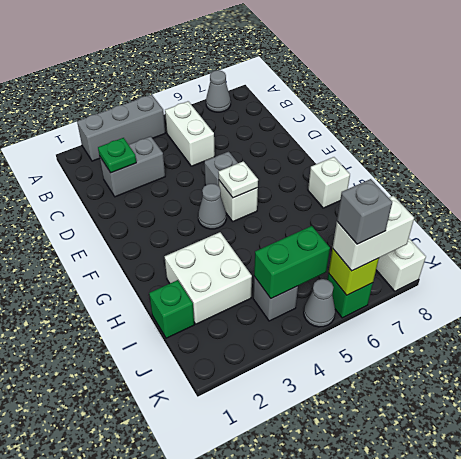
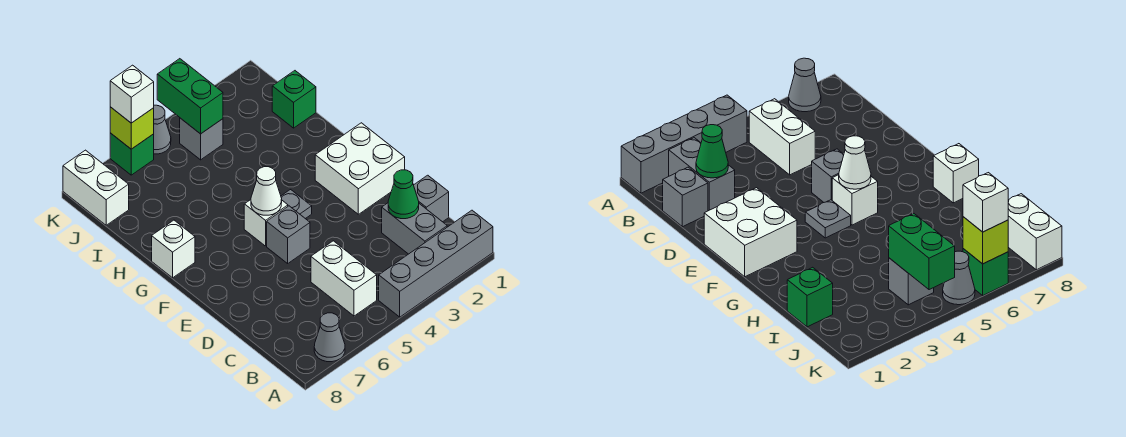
grey brick A2:A4 level 1 -> grey brick A1:A4 level 1
grey brick C2:C3 level 1 -> grey brick B2:C2 level 1
green plate C2 level 2 -> green cone C2 level 2
grey cone F4 level 1 -> grey plate F4 level 1
white plate F5 level 2 -> white cone F5 level 2
white brick H2:I3 level 1 -> white brick E1:F2 level 1
green brick J4:J5 level 2 -> green brick J4:K4 level 2
white brick K6:K7 level 3 -> white brick K6 level 3
grey brick K6 level 4 -> grey brick C1 level 1

